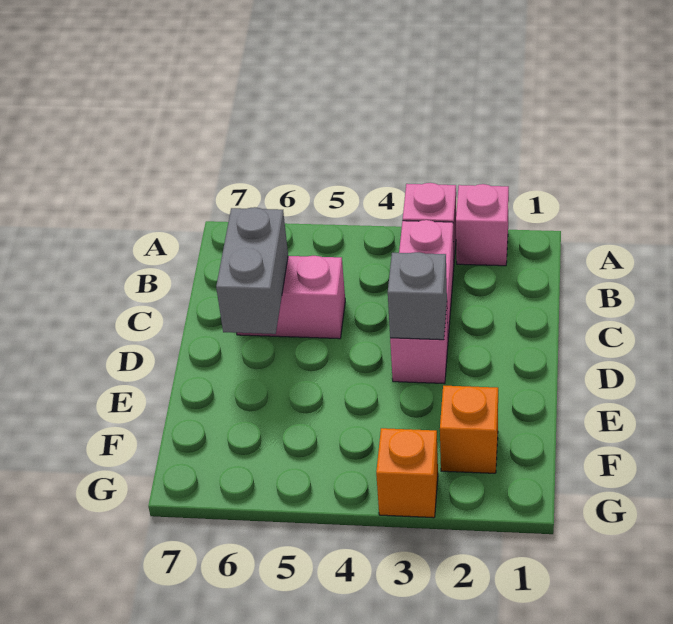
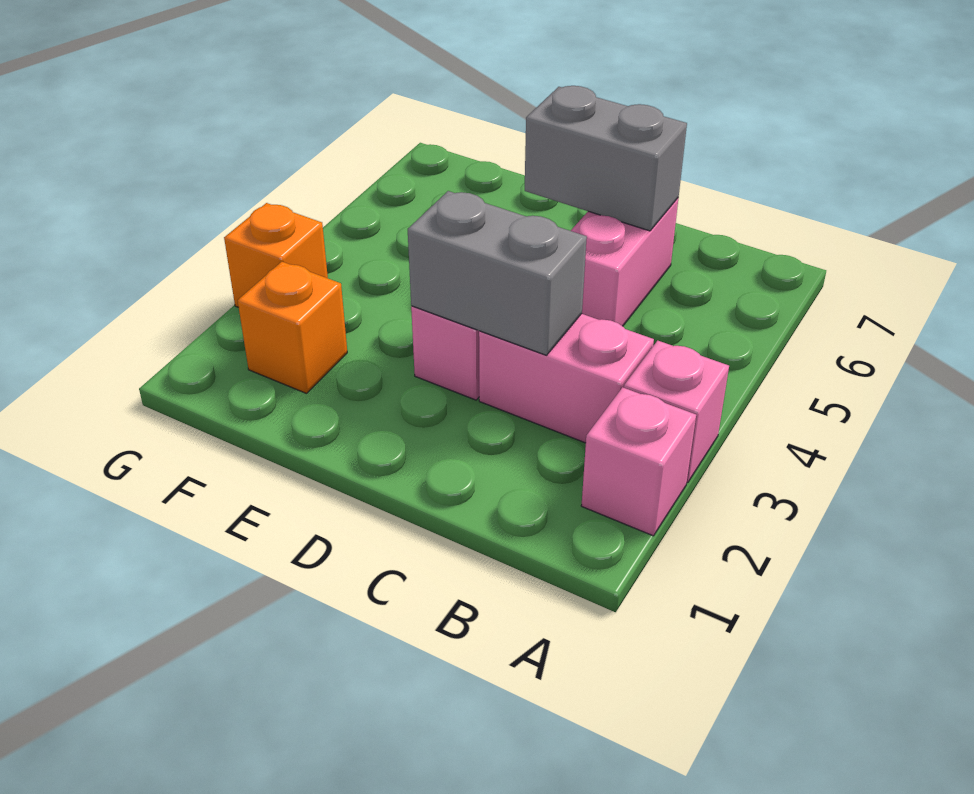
grey brick D3 level 2 -> grey brick C3:D3 level 2

